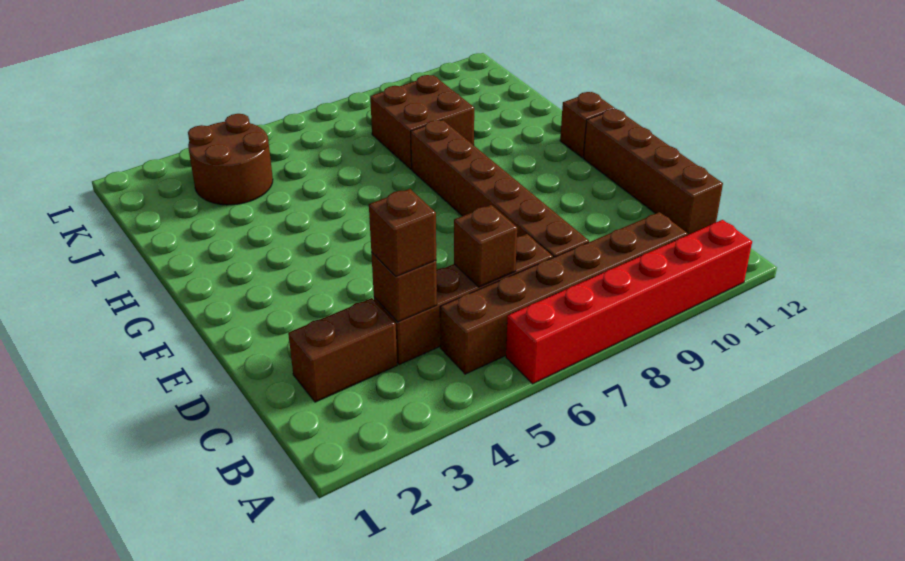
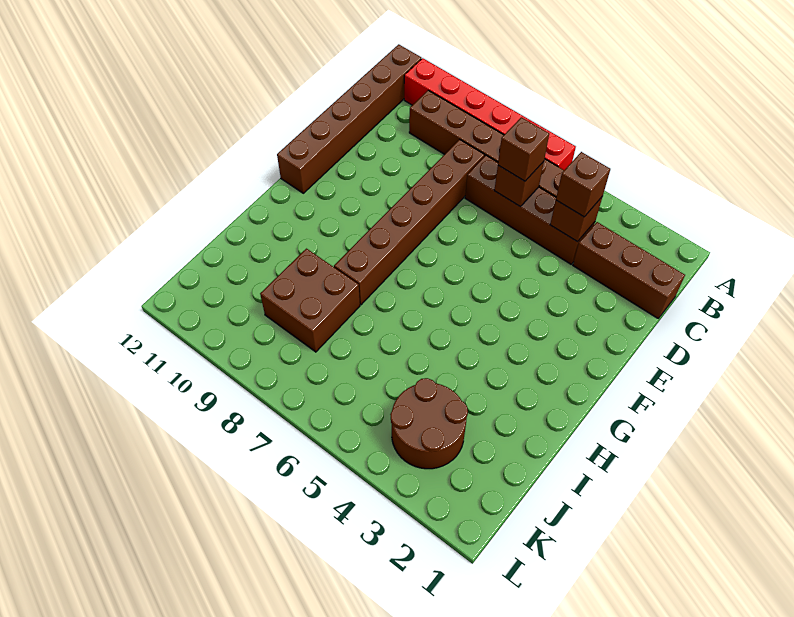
brown brick C2:C3 level 1 -> brown brick C1:C3 level 1
brown brick C12:F12 level 1 -> brown brick A12:F12 level 1
brown brick G12 level 1 -> brown brick C6 level 3

